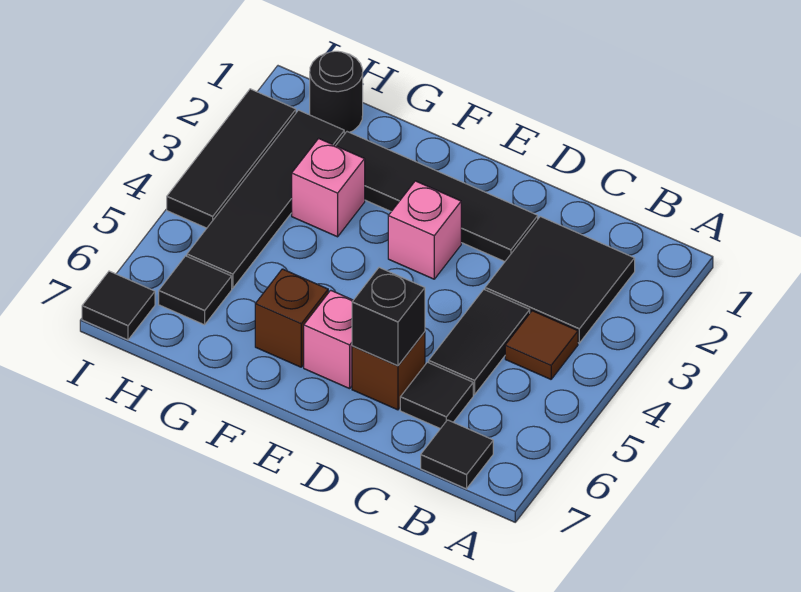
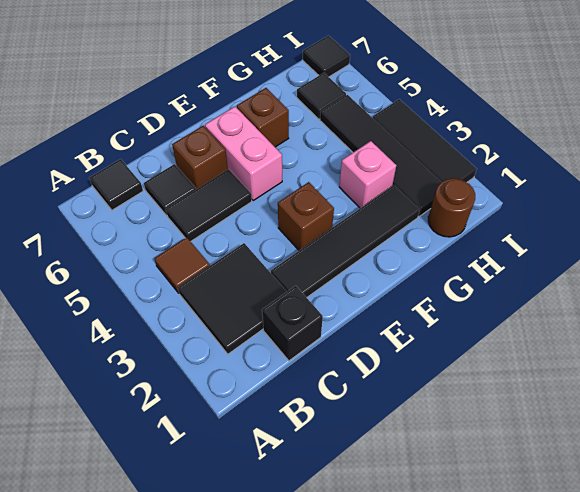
black tile C4:C5 level 1 -> black tile C5:D5 level 1
black brick D6 level 2 -> black brick C1 level 1
pink brick E3 level 1 -> brown brick E3 level 1
pink brick E6 level 1 -> pink brick E5:E6 level 1
black round brick H1 level 1 -> brown round brick H1 level 1

